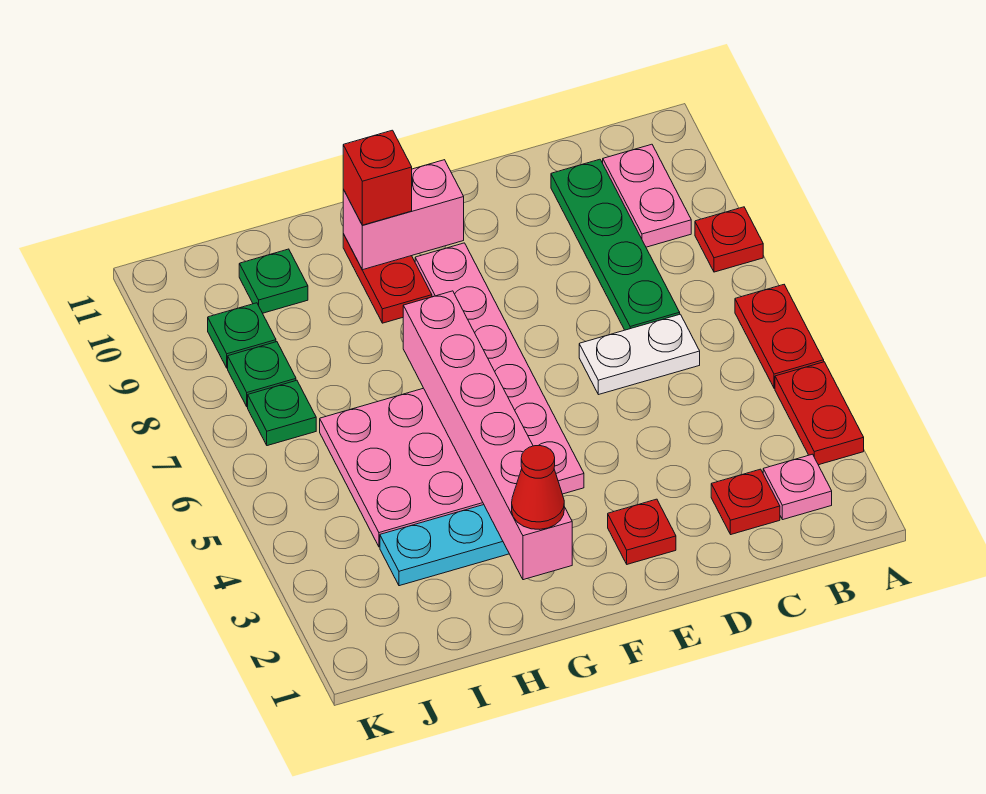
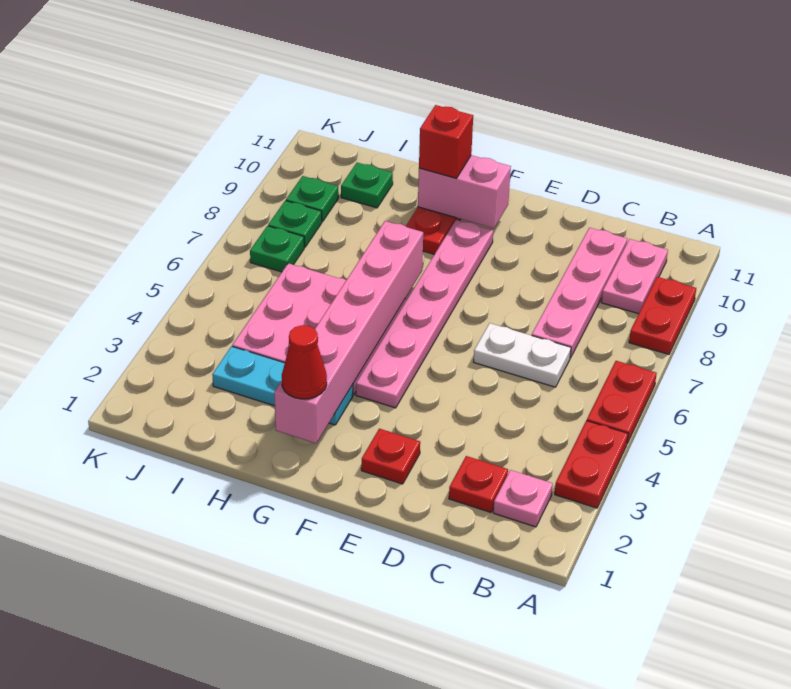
red plate A8 level 1 -> red plate A8:A9 level 1
green plate C7:C10 level 1 -> pink plate C7:C10 level 1

